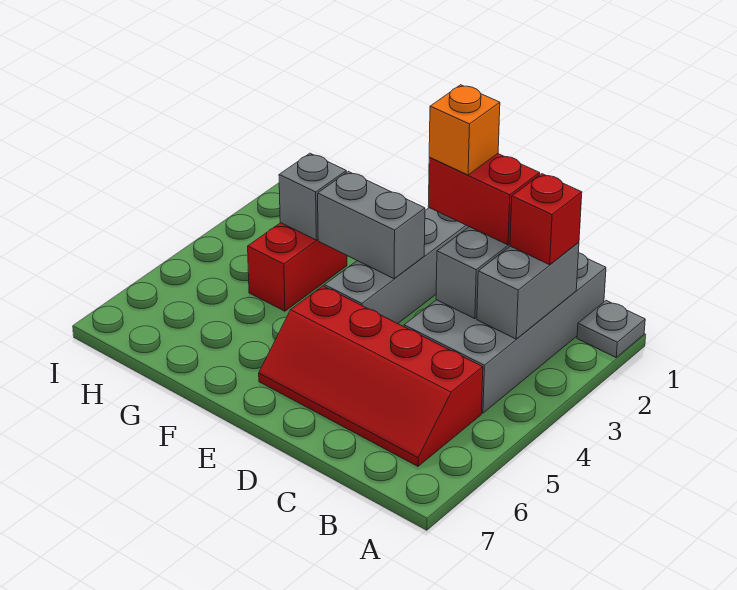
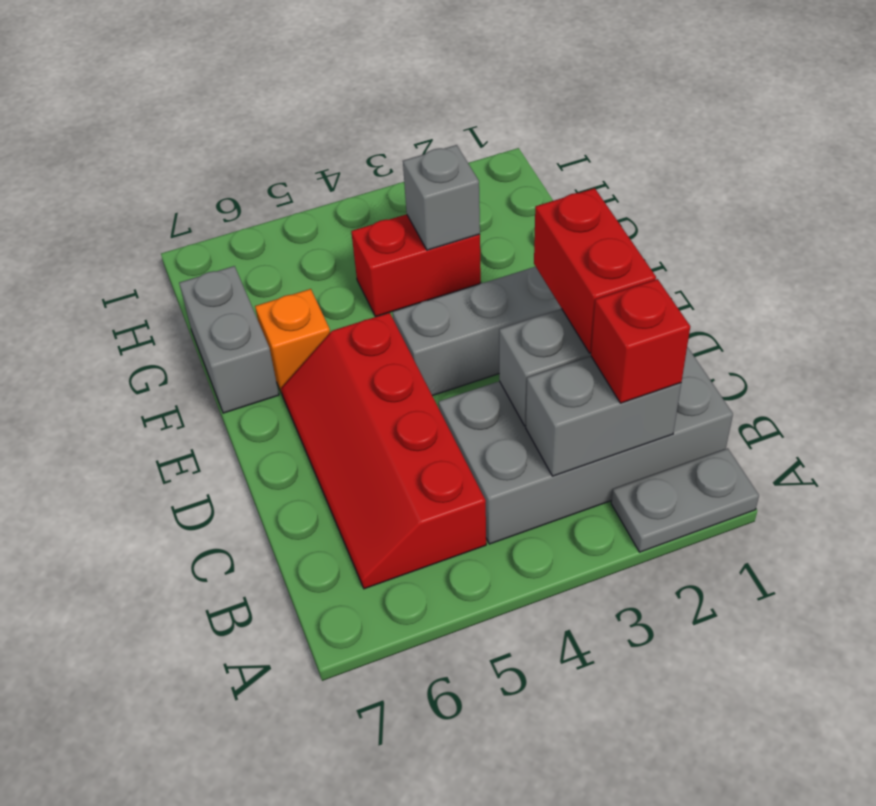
grey plate A1 level 1 -> grey plate A1:A2 level 1
orange brick D2 level 4 -> orange brick F6 level 1
grey brick E3:F3 level 2 -> grey brick F7:G7 level 1

